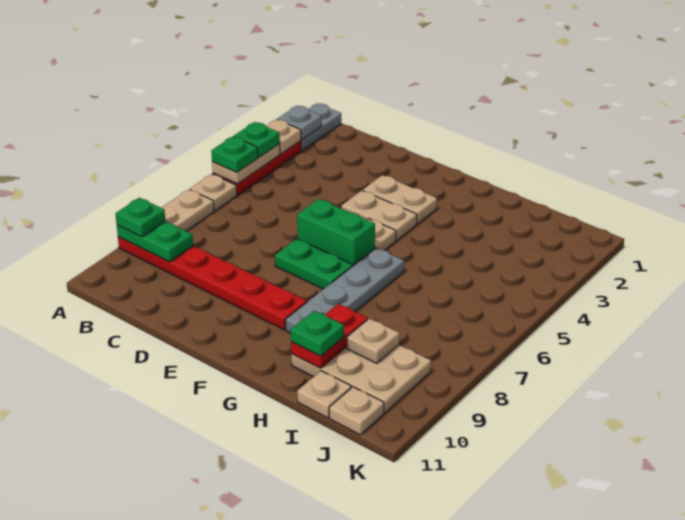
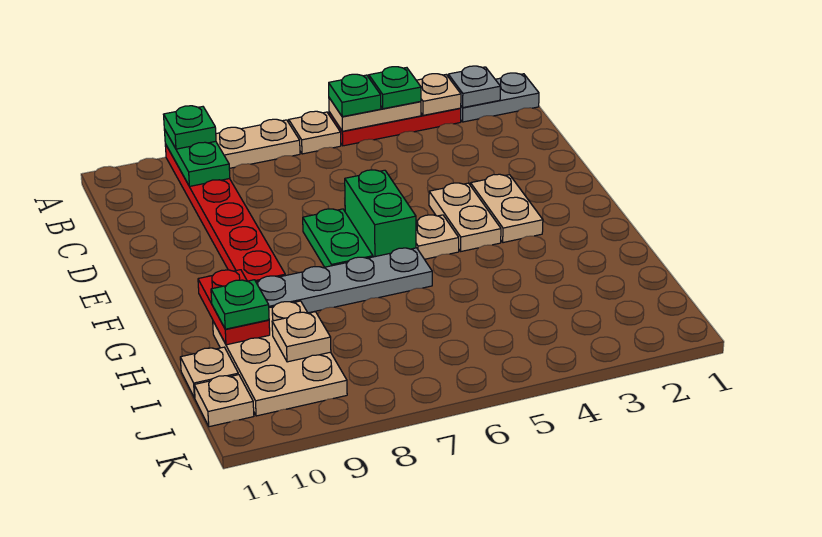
red plate H9:H10 level 2 -> red plate G10:H10 level 2

